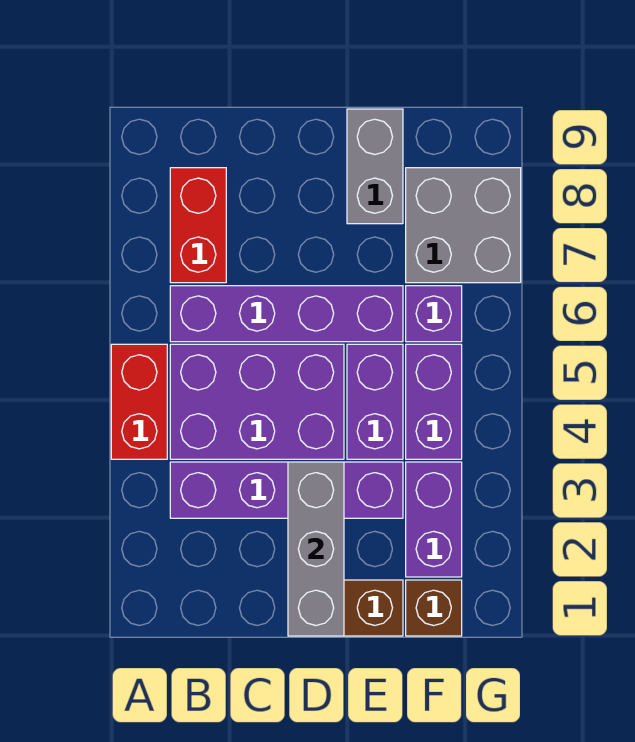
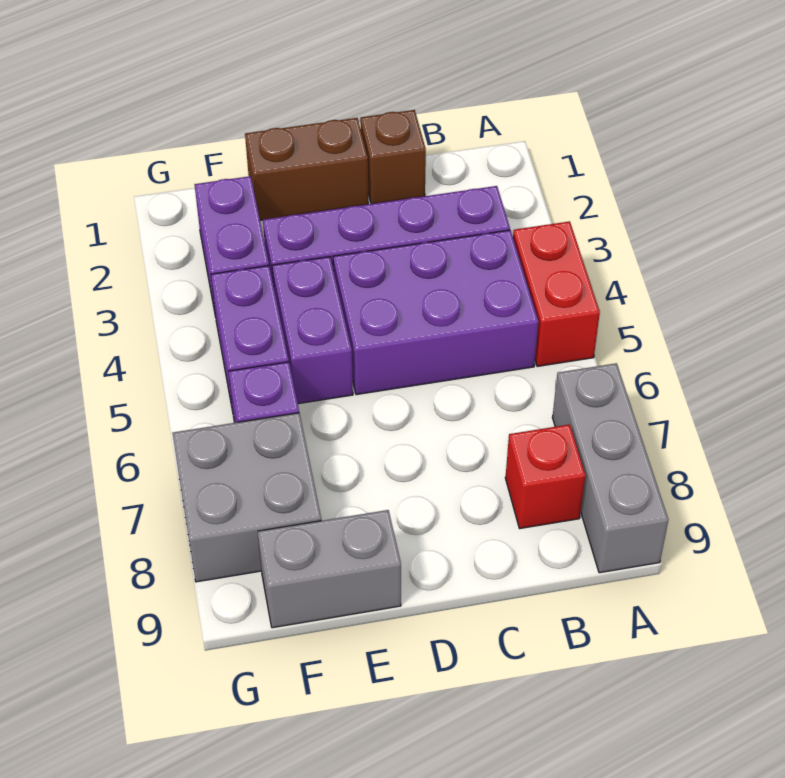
purple brick B6:E6 level 1 -> none
red brick B7:B8 level 1 -> red brick B8 level 1
grey brick D1:D3 level 2 -> grey brick A7:A9 level 1
grey brick E8:E9 level 1 -> grey brick E9:F9 level 1
brown brick F1 level 1 -> brown brick C1 level 1

